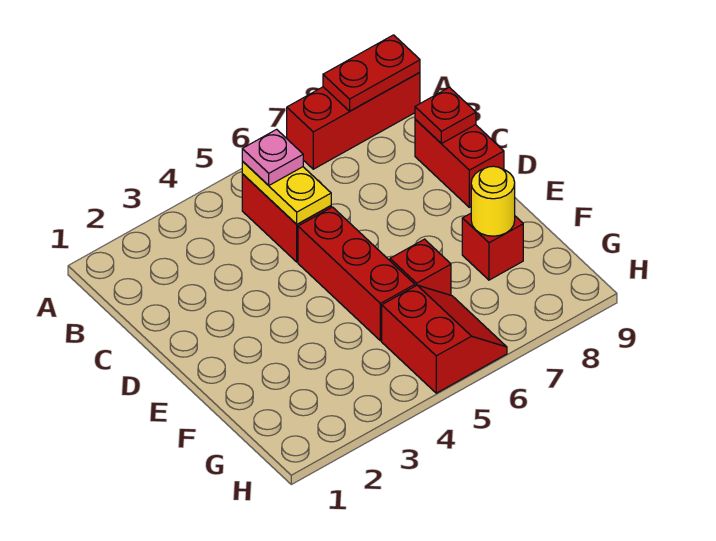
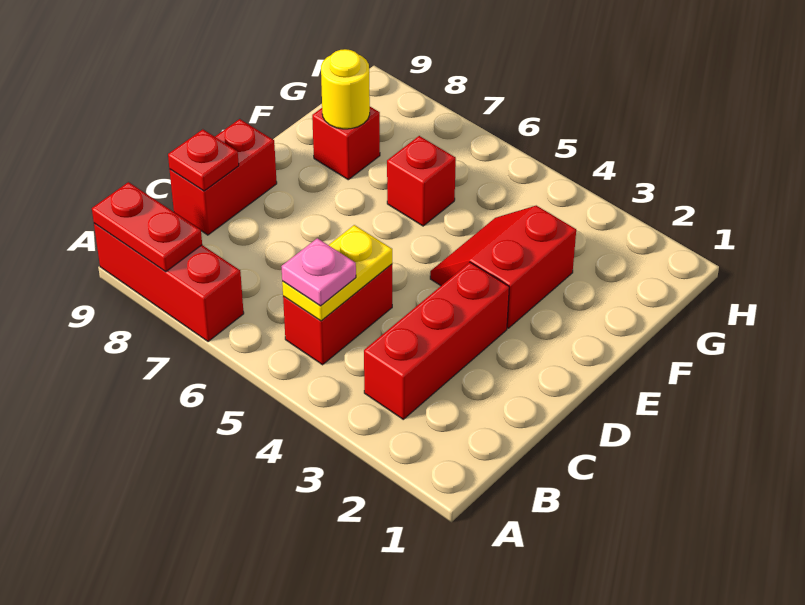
red brick D5:F5 level 1 -> red brick B3:D3 level 1
red slope G5:H6 level 1 top 5 -> red slope E3:F4 level 1 top 3

